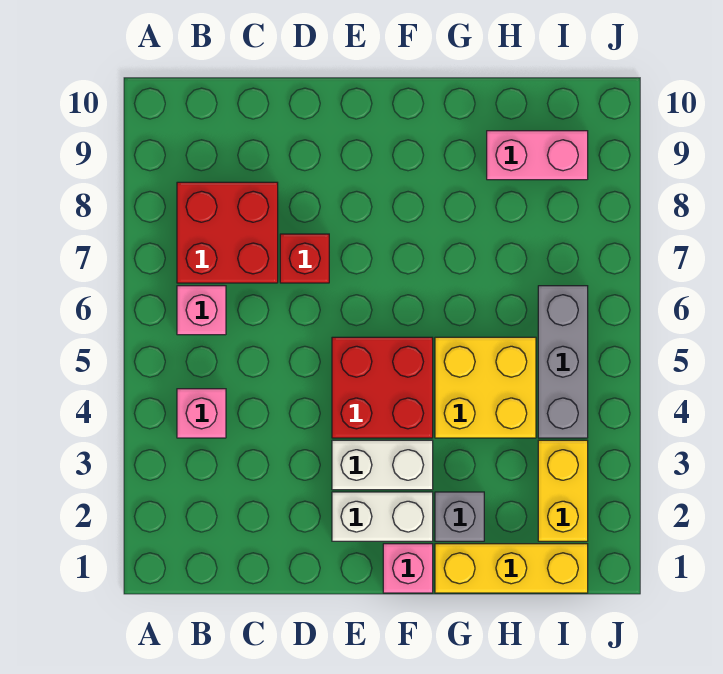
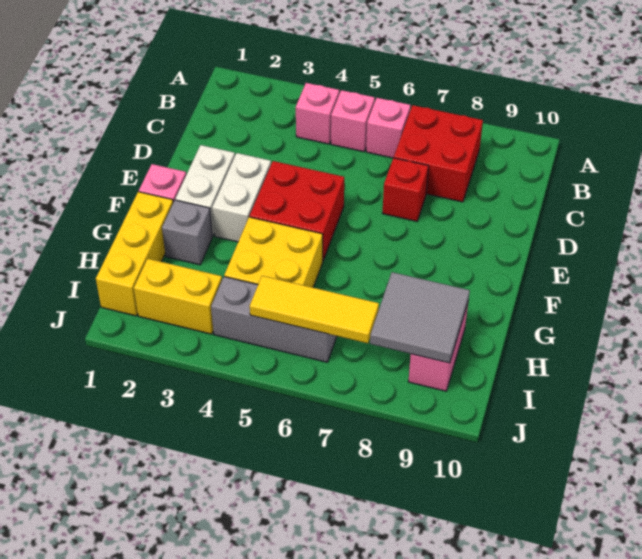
none -> pink brick B5 level 1
none -> grey tile H8:I9 level 2
none -> yellow tile I5:I7 level 2

